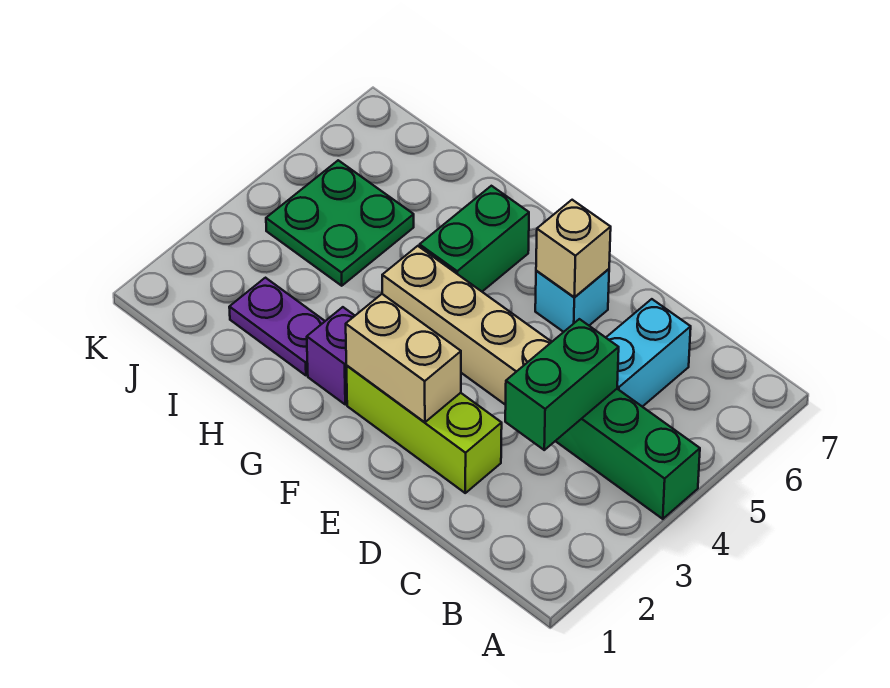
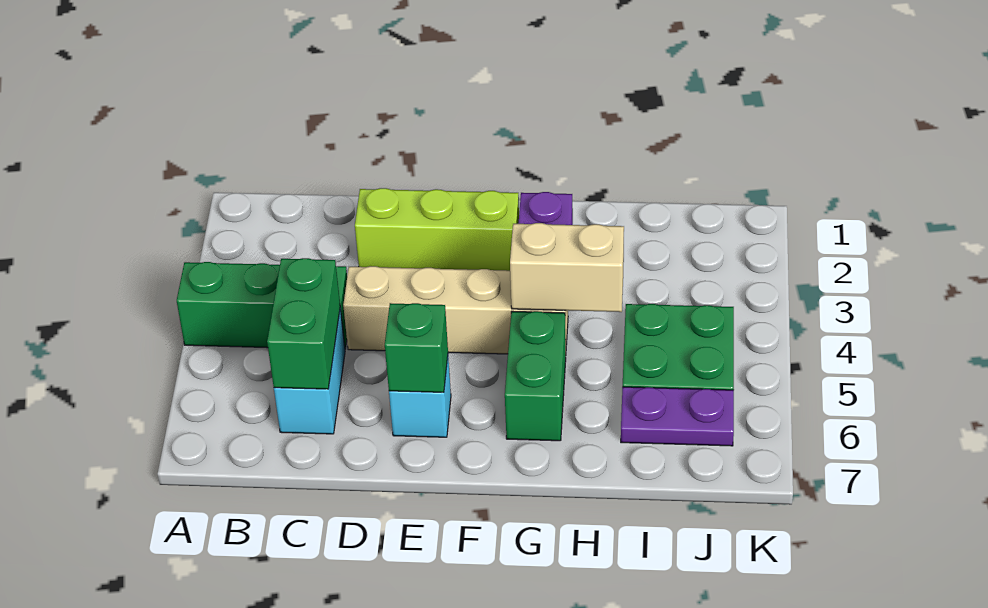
green brick C3:C4 level 2 -> green brick C5:C6 level 2
tan brick E2:F2 level 2 -> tan brick G4:H4 level 2
tan brick E6 level 2 -> green brick E6 level 2
purple plate H2:I2 level 1 -> purple plate I6:J6 level 1

